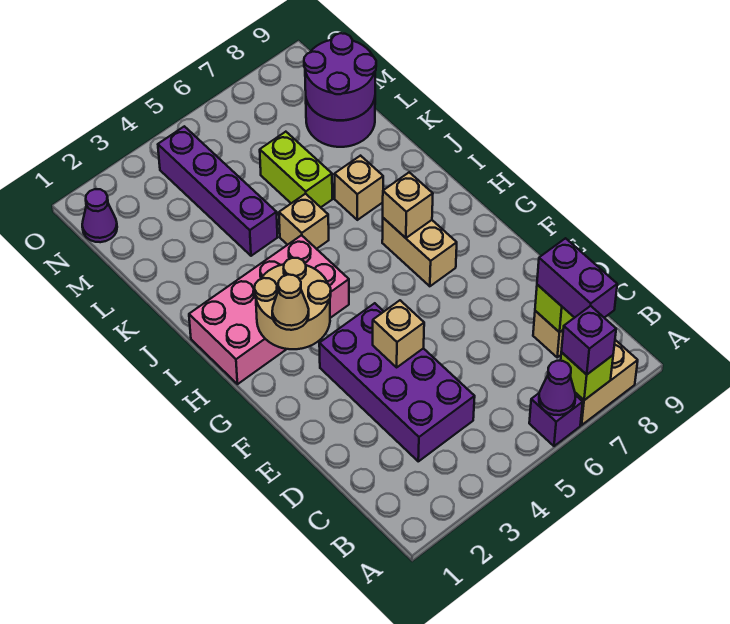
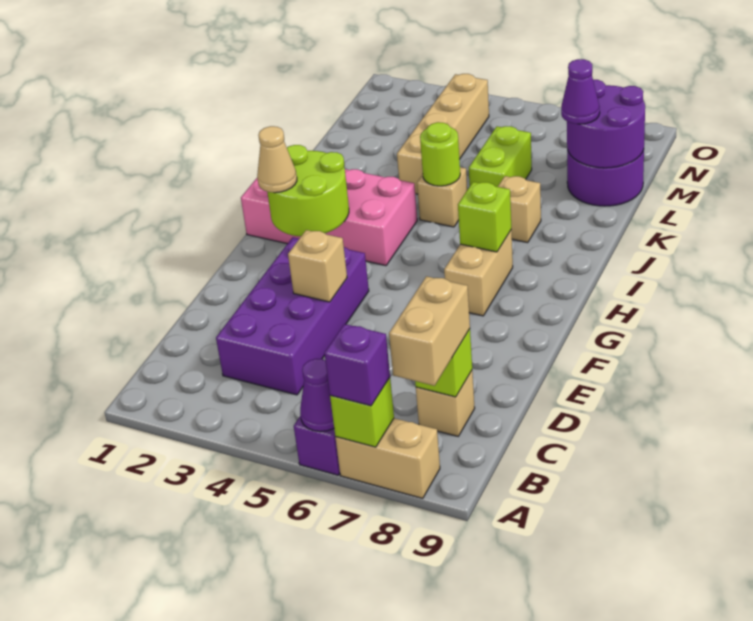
purple brick B8:C8 level 3 -> tan brick B8:C8 level 3
tan round brick G2:H3 level 2 -> lime round brick G2:H3 level 2
tan brick H7 level 2 -> lime brick H7 level 2
none -> lime round brick J5 level 2
purple brick K4:N4 level 1 -> tan brick K4:N4 level 1
purple cone N1 level 1 -> purple cone L8 level 3

